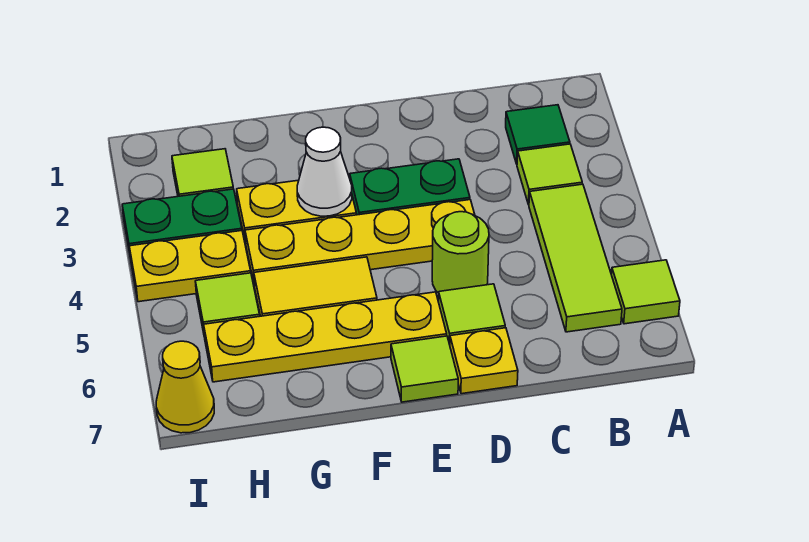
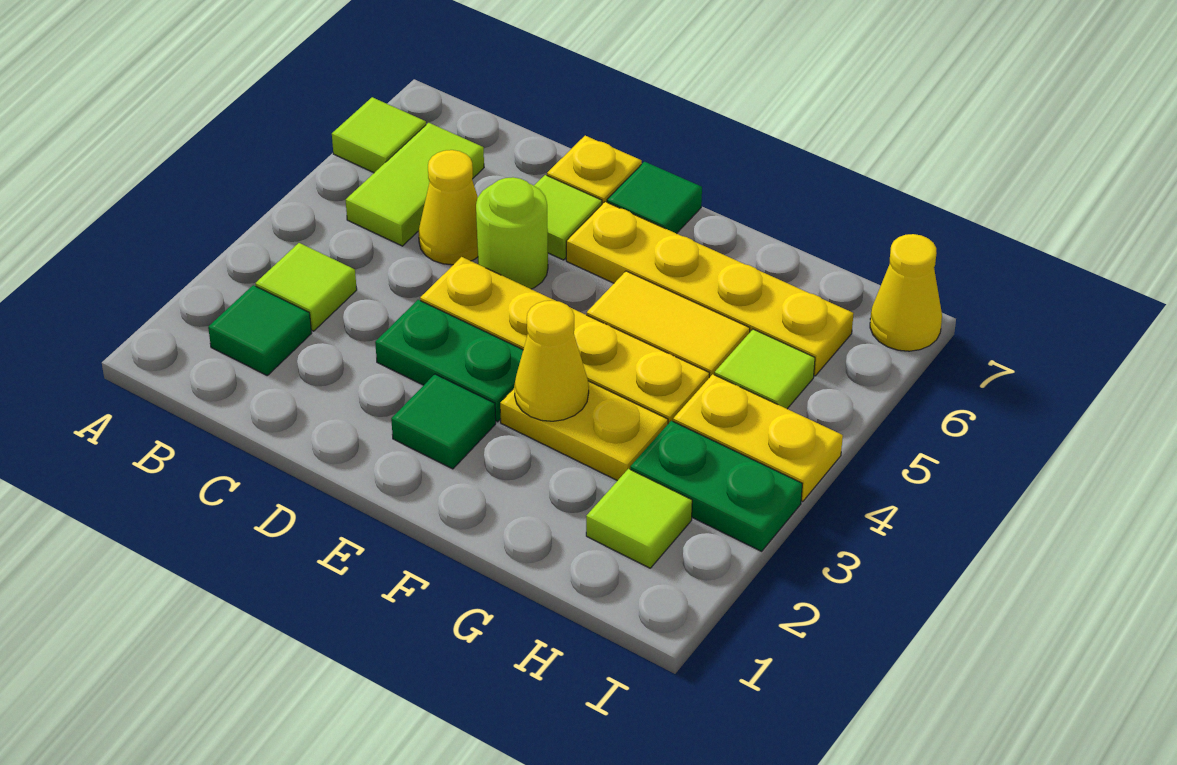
lime tile B4:B6 level 1 -> lime tile B5:B6 level 1
none -> yellow cone C5 level 1
none -> green tile E2 level 1
lime tile E7 level 1 -> green tile E7 level 1
white cone F3 level 2 -> yellow cone F3 level 2

